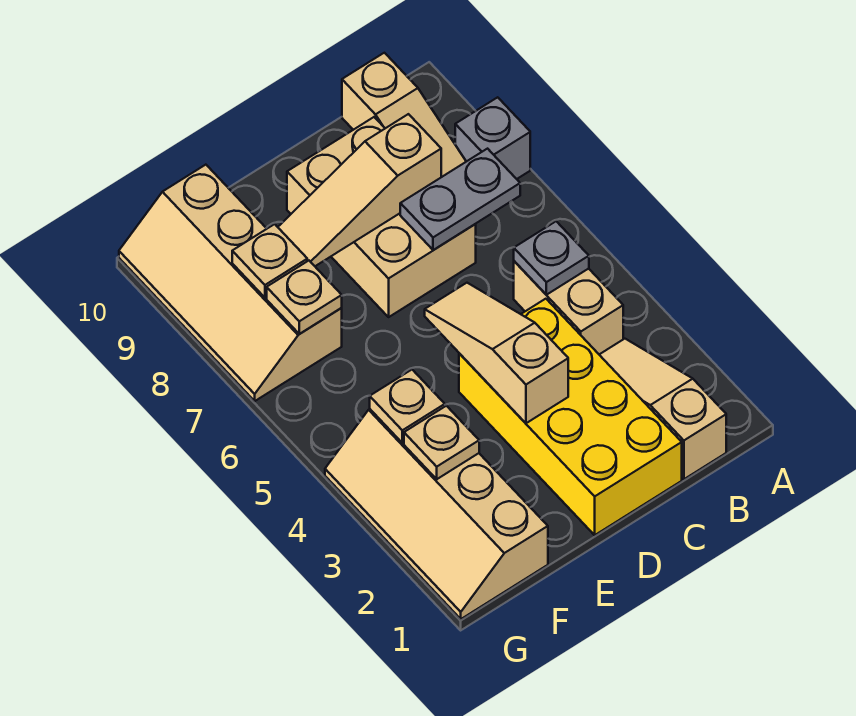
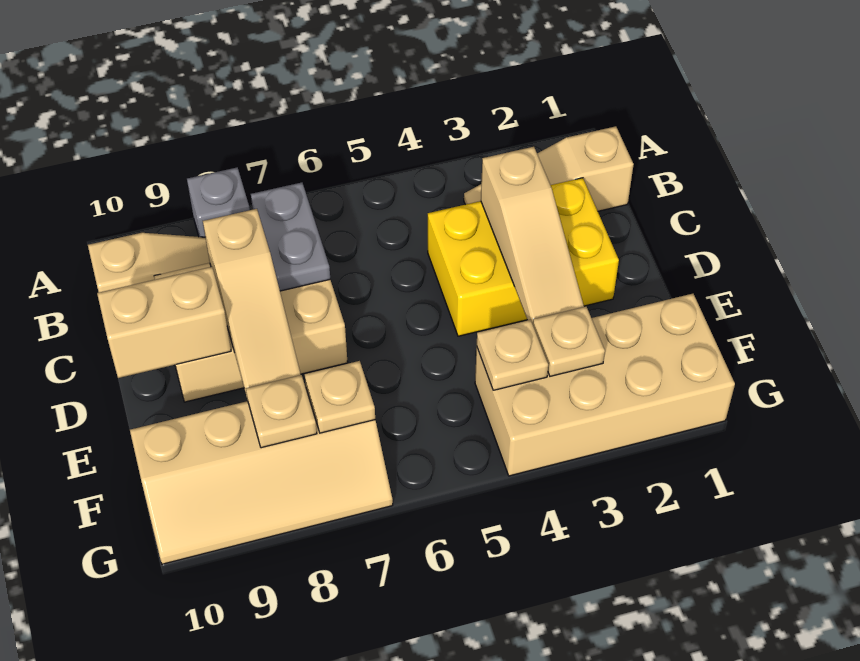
tan brick B4:B5 level 1 -> tan brick D9:D10 level 2
grey plate B5 level 2 -> none
yellow brick C1:D4 level 1 -> yellow brick C2:D4 level 1
tan slope D3:D5 level 2 top 3 -> tan slope C3:E3 level 2 top C
tan slope F1:G4 level 1 top F -> tan brick F1:G4 level 1

